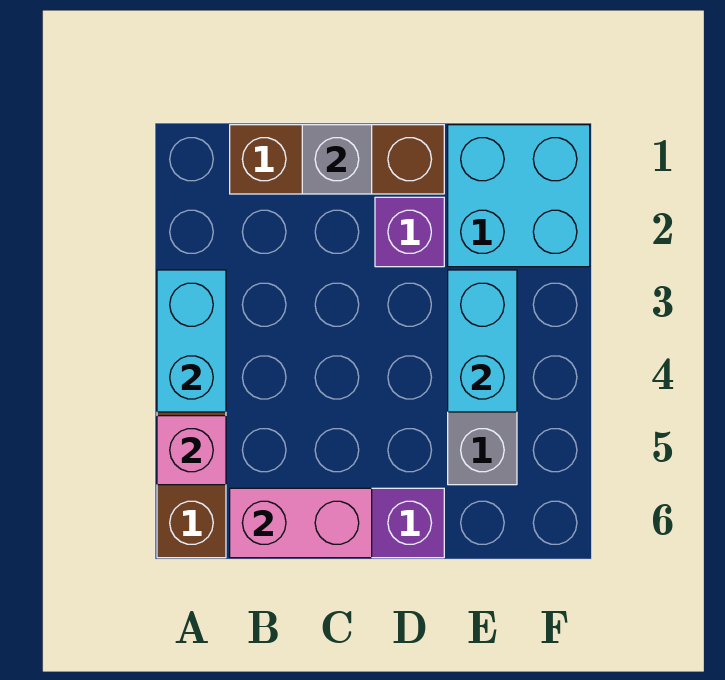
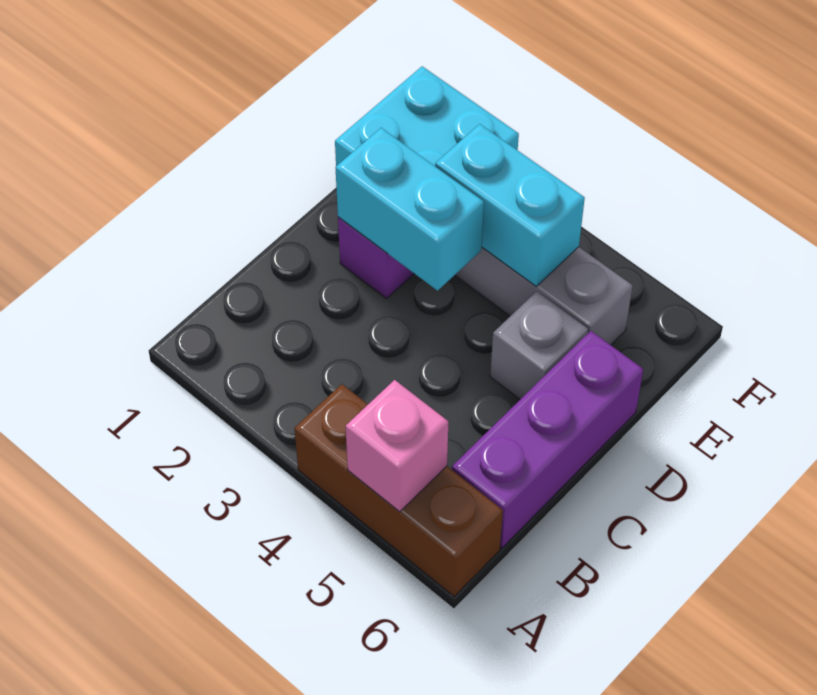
cyan brick A3:A4 level 2 -> cyan brick D2:D3 level 2
brown brick B1:D1 level 1 -> none
pink brick B6:C6 level 2 -> none
grey brick C1 level 2 -> grey brick D5 level 1

